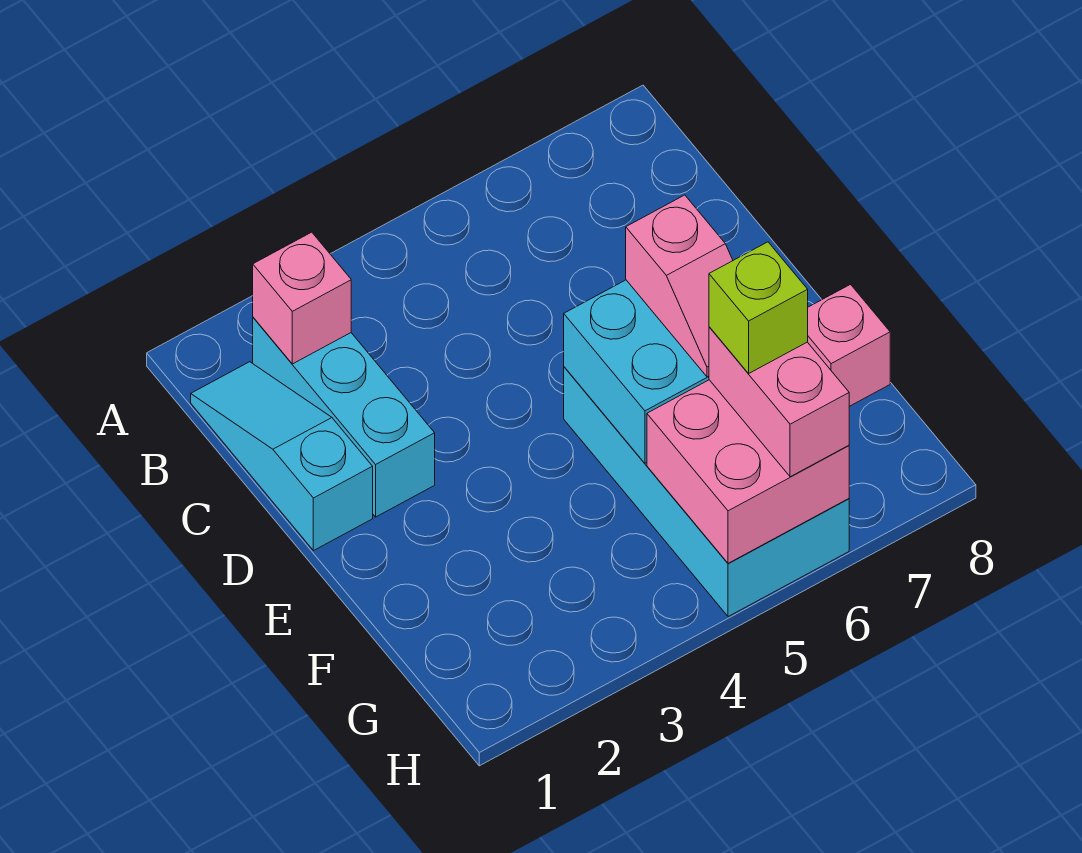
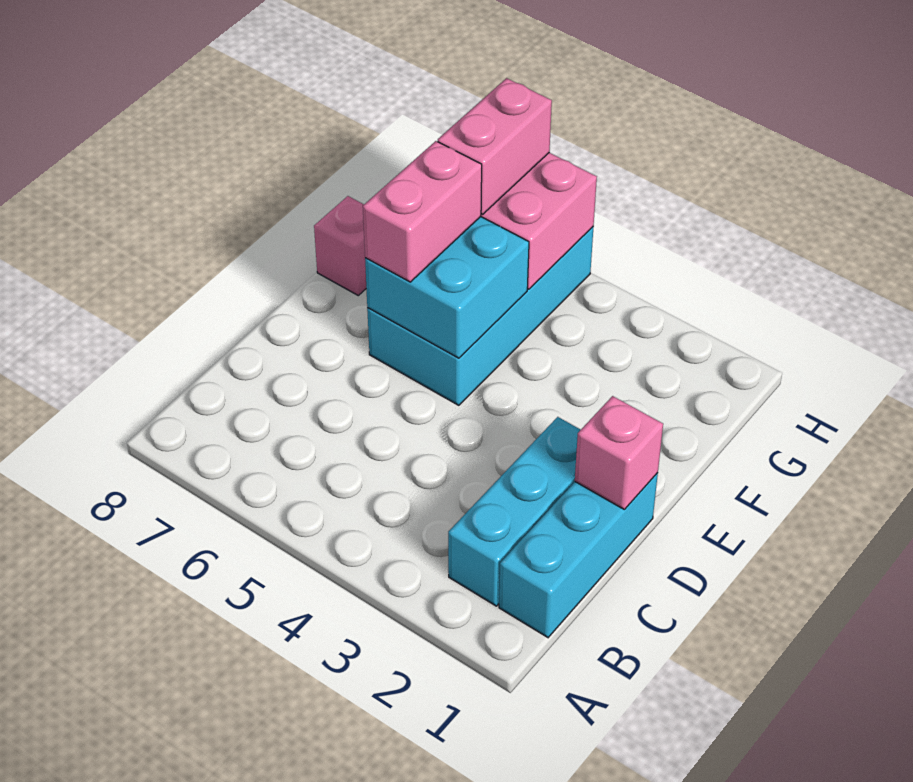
cyan slope B1:D1 level 1 top D -> cyan brick B1:D1 level 1
pink brick B2 level 2 -> pink brick D1 level 2
pink slope E6:F6 level 3 top E -> pink brick E6:F6 level 3
lime brick G6 level 4 -> none

